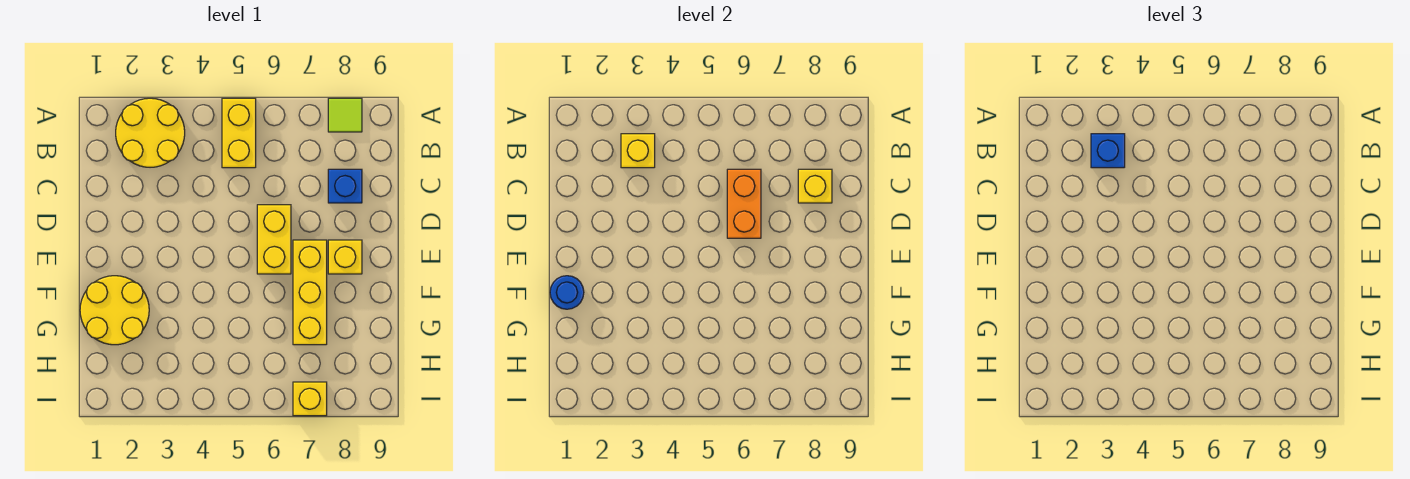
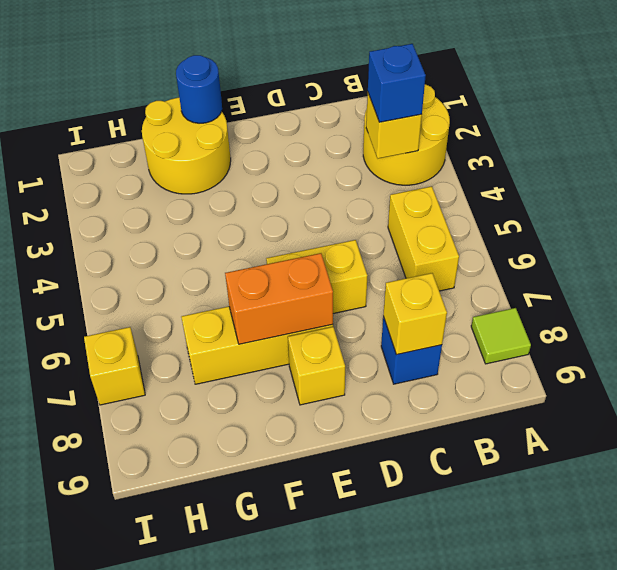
yellow brick A5:B5 level 1 -> yellow brick B5:B6 level 1
orange brick C6:D6 level 2 -> orange brick E7:F7 level 2

